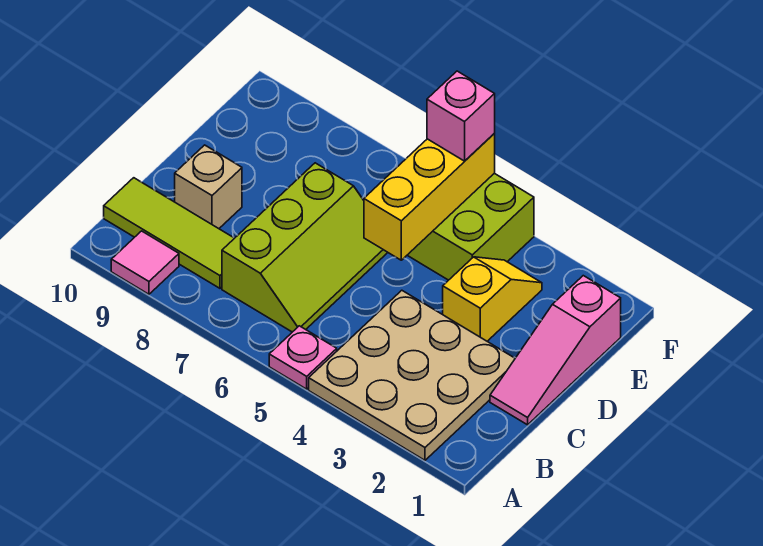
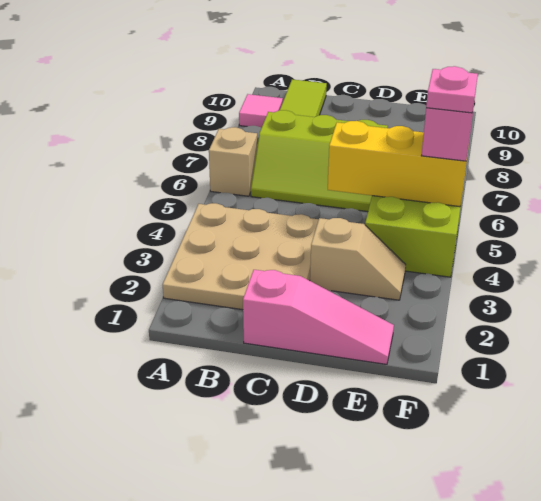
pink plate A5 level 1 -> pink plate F5 level 4
pink slope C1:E1 level 1 top E -> pink slope C1:E1 level 1 top C
tan brick C9 level 1 -> tan brick A6 level 1
yellow slope D3:E3 level 1 top D -> tan slope D3:E3 level 1 top D

